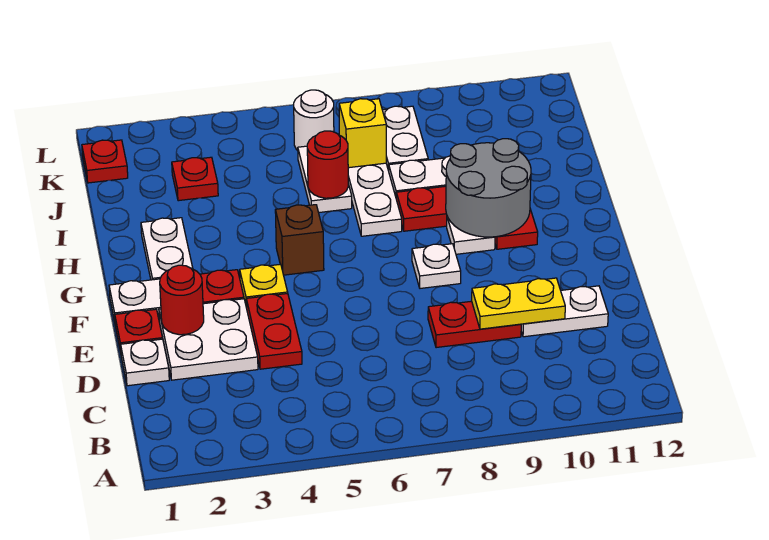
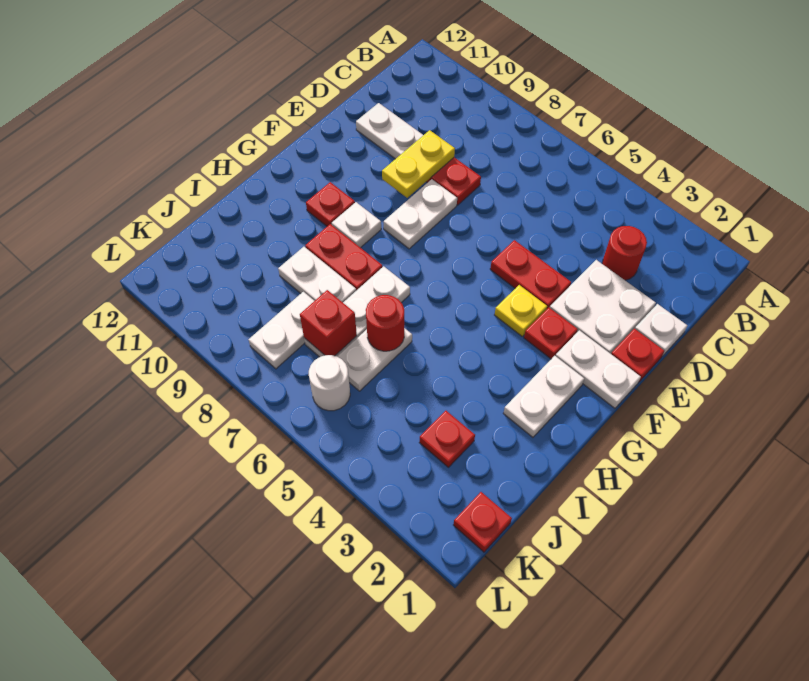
red plate D4:E4 level 1 -> red plate E4:E5 level 1
yellow plate D9:D10 level 2 -> yellow plate D9:E9 level 2
red round brick E2 level 2 -> red round brick C3 level 1
white plate F8 level 1 -> white plate E8:F8 level 1
brown brick G5 level 1 -> none
grey round brick G9:H10 level 2 -> none
yellow brick J7 level 2 -> red brick J7 level 2

